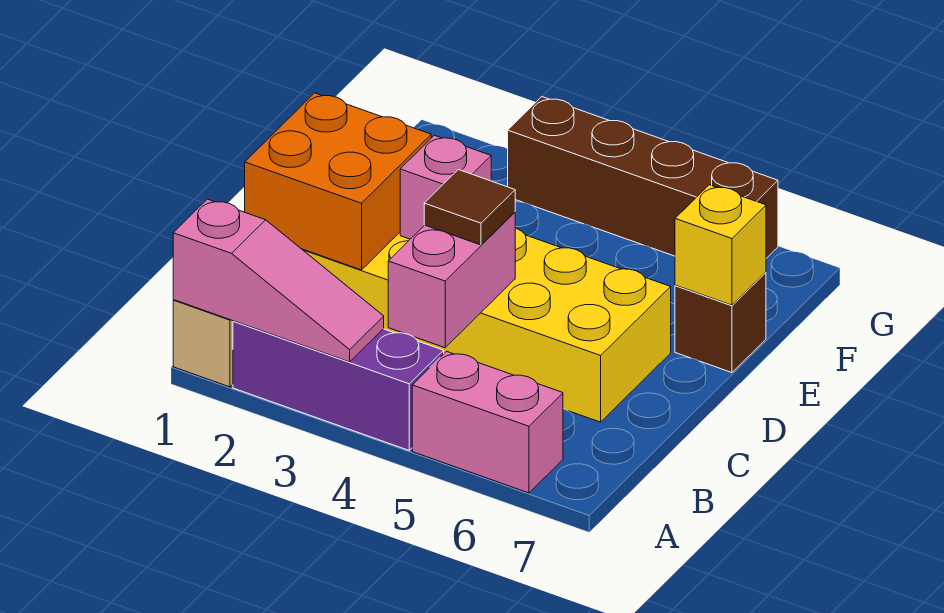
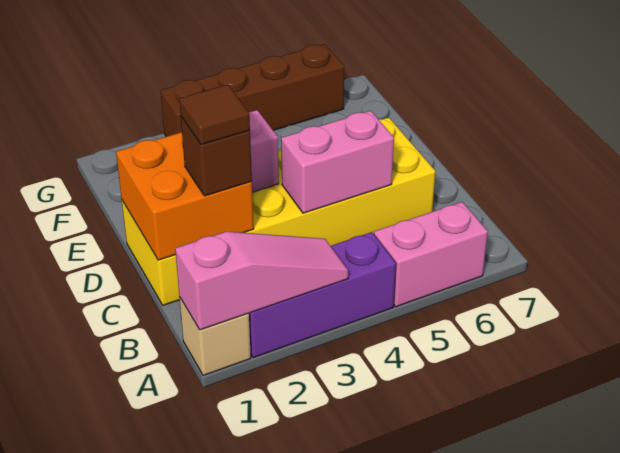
pink brick B4:C4 level 2 -> pink brick C4:C5 level 2
brown tile C4 level 3 -> brown tile C2 level 4
brown brick E7 level 1 -> brown brick C2 level 3
yellow brick E7 level 2 -> none

